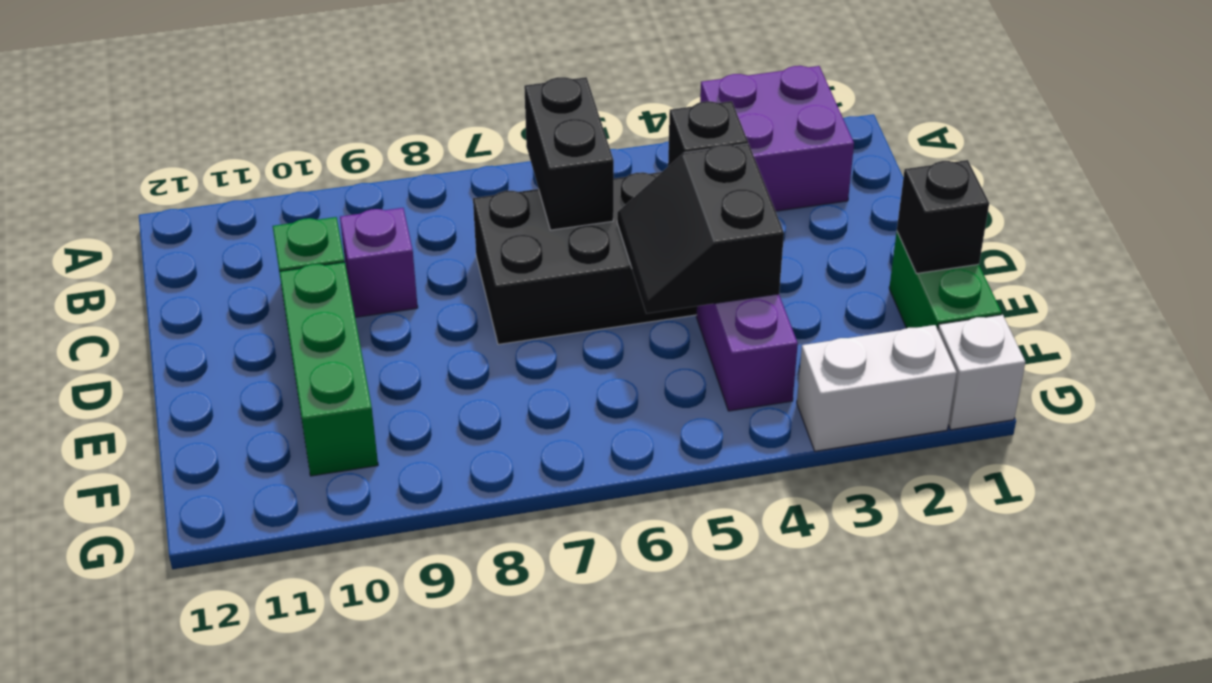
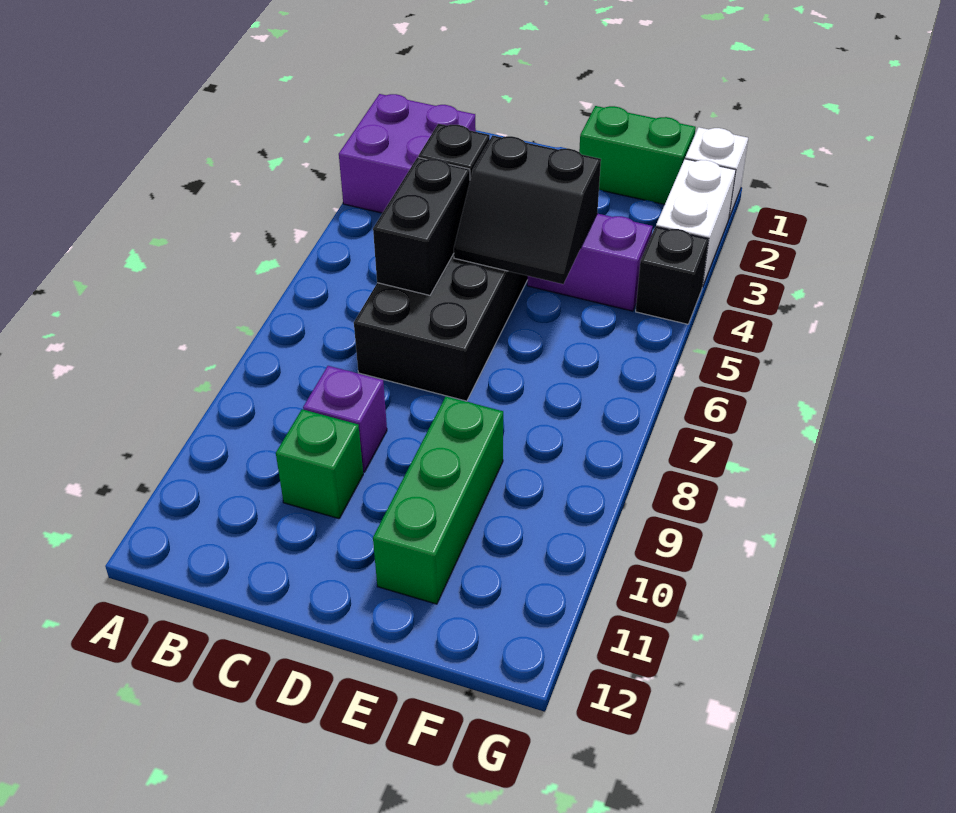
black brick B6:C6 level 2 -> black brick C5:C6 level 2
green brick D10:F10 level 1 -> green brick E9:E11 level 1
black brick E1 level 2 -> black brick G4 level 1

